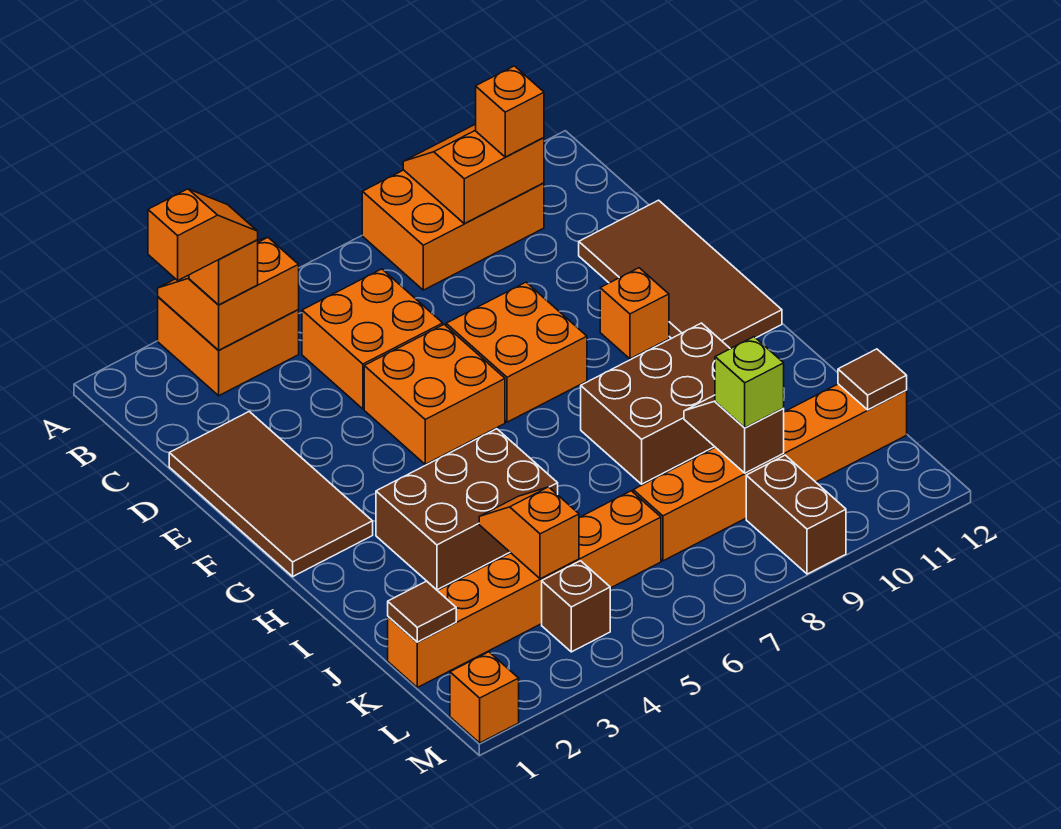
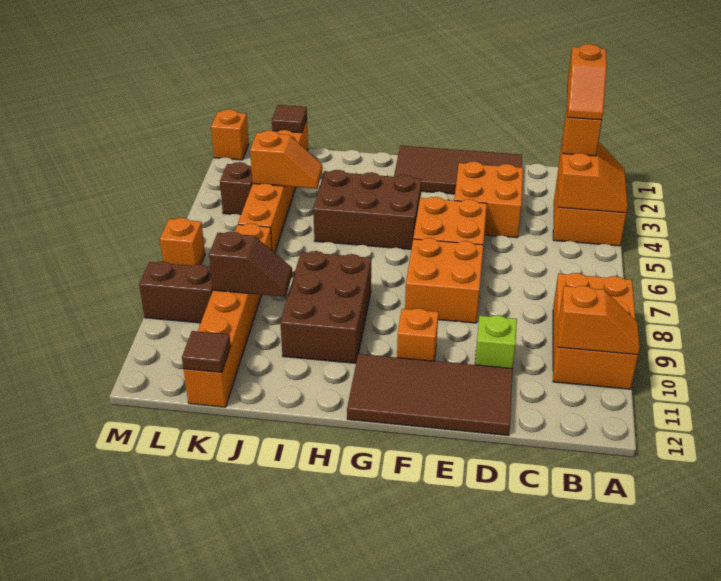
orange slope A9:B10 level 2 top B -> orange slope A10:B10 level 2 top B
orange brick B10 level 3 -> orange brick M7 level 1
orange brick C5:D6 level 1 -> orange brick D3:E4 level 1
brown brick H3:I5 level 1 -> brown brick G4:I5 level 1
lime brick K9 level 3 -> lime brick D10 level 1

